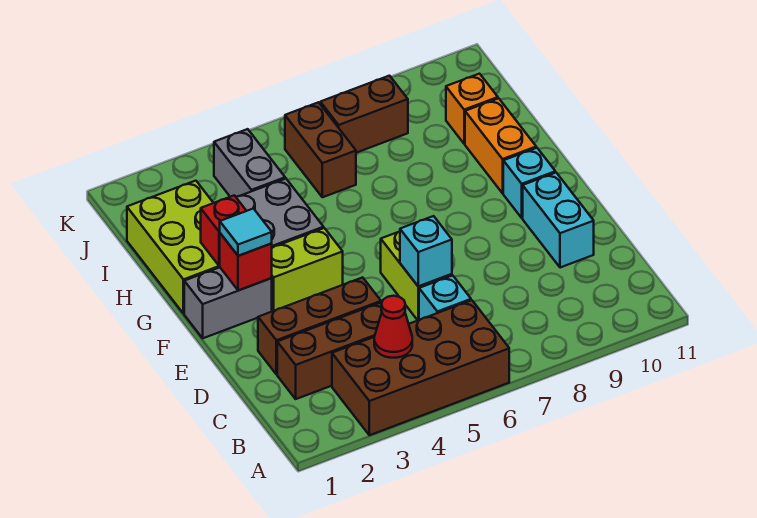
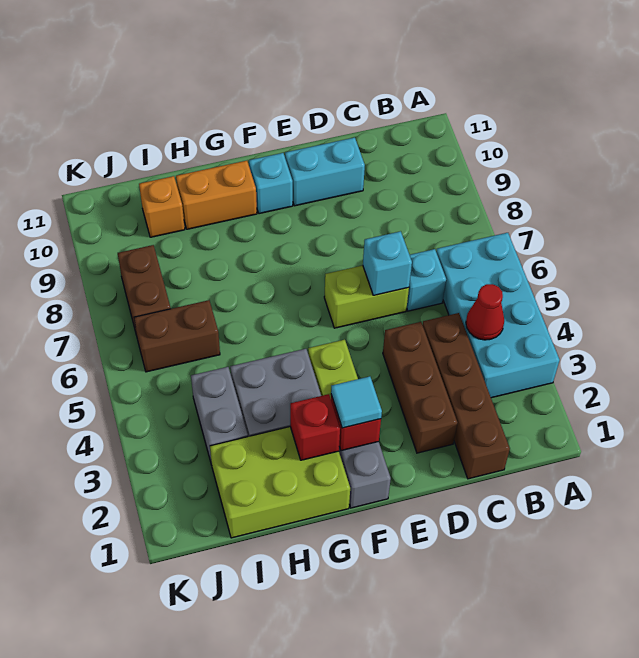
brown brick A3:B6 level 1 -> cyan brick A3:B6 level 1
brown brick C2:C4 level 1 -> brown brick C1:C4 level 1
grey brick I4:J4 level 1 -> grey brick I3:I4 level 1

